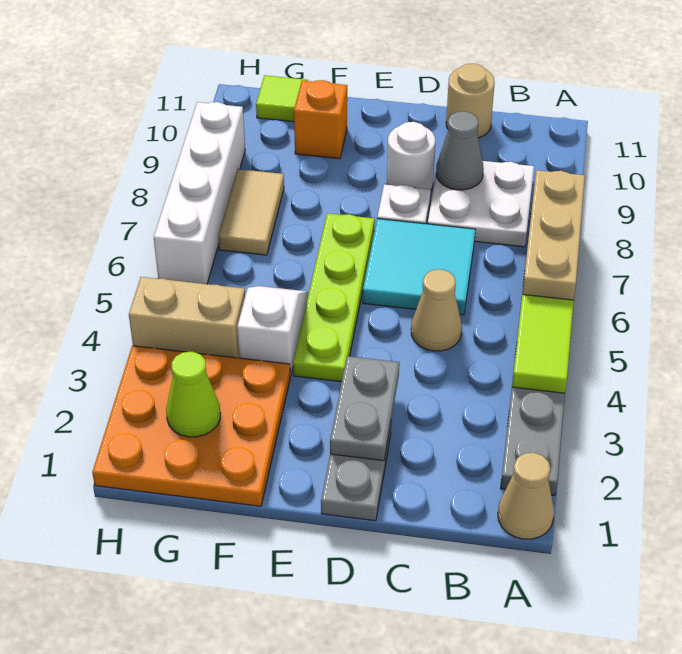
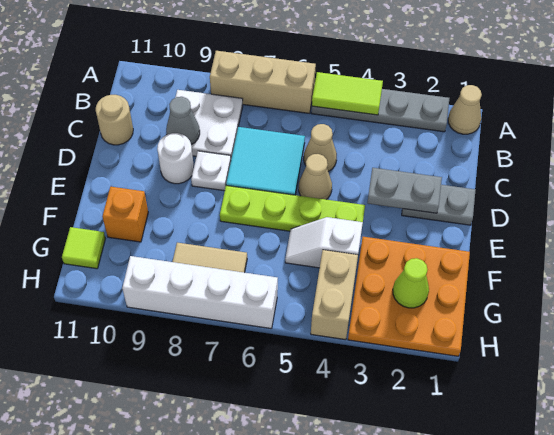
none -> tan cone D5 level 1

